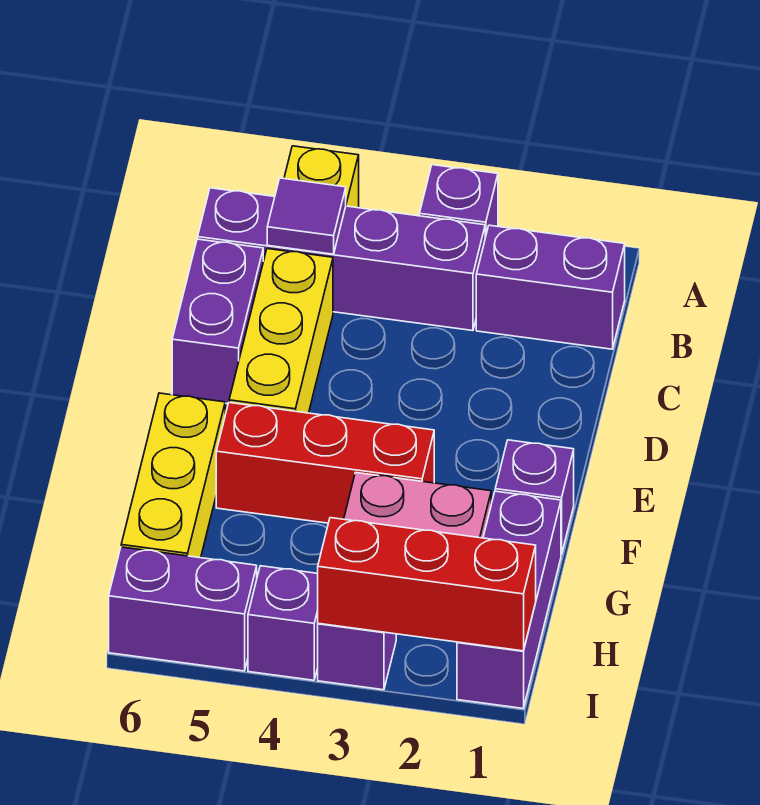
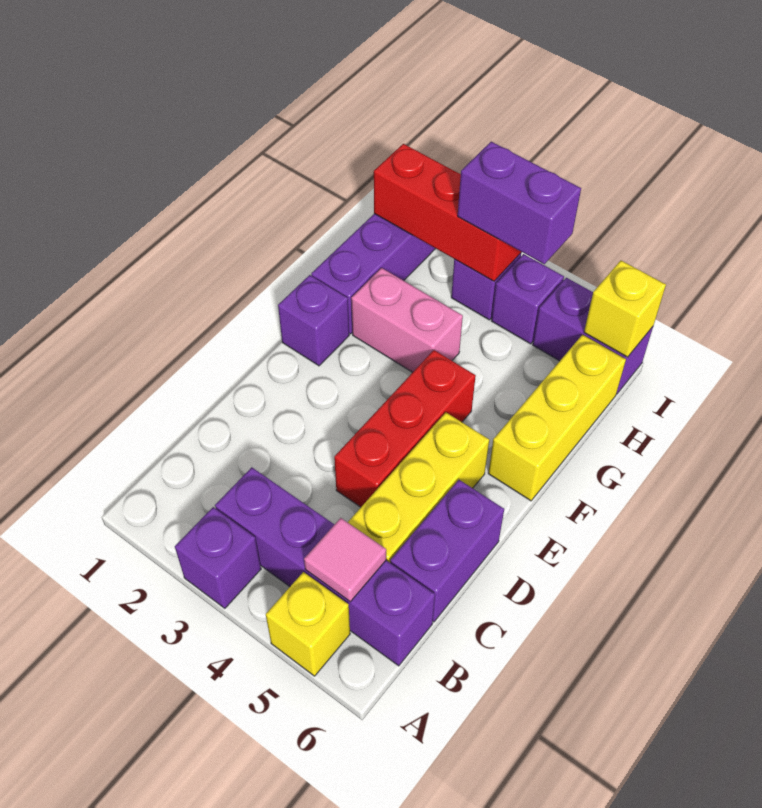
purple brick B1:B2 level 1 -> purple brick I3:I4 level 3
purple tile B5 level 2 -> pink tile B5 level 2
red brick F3:F5 level 1 -> red brick D4:F4 level 1
none -> yellow brick I6 level 2

